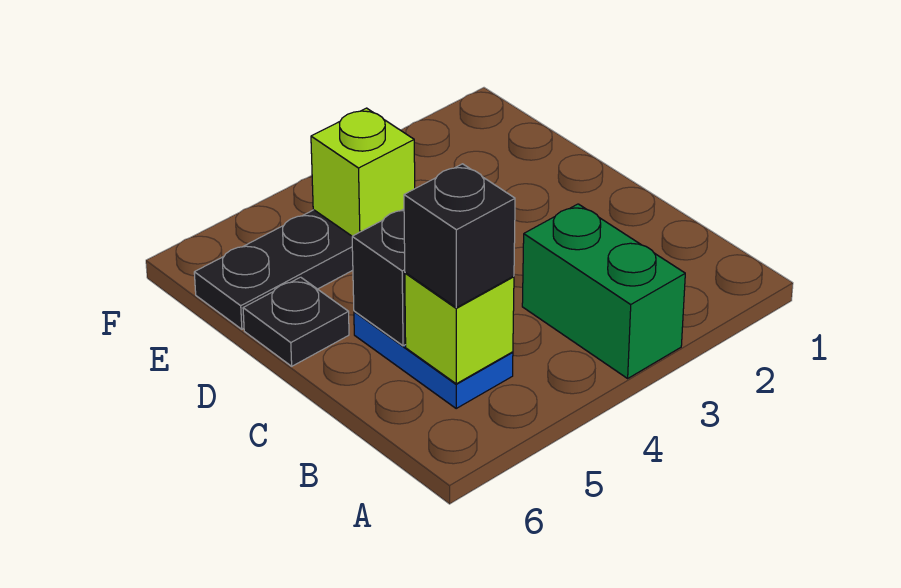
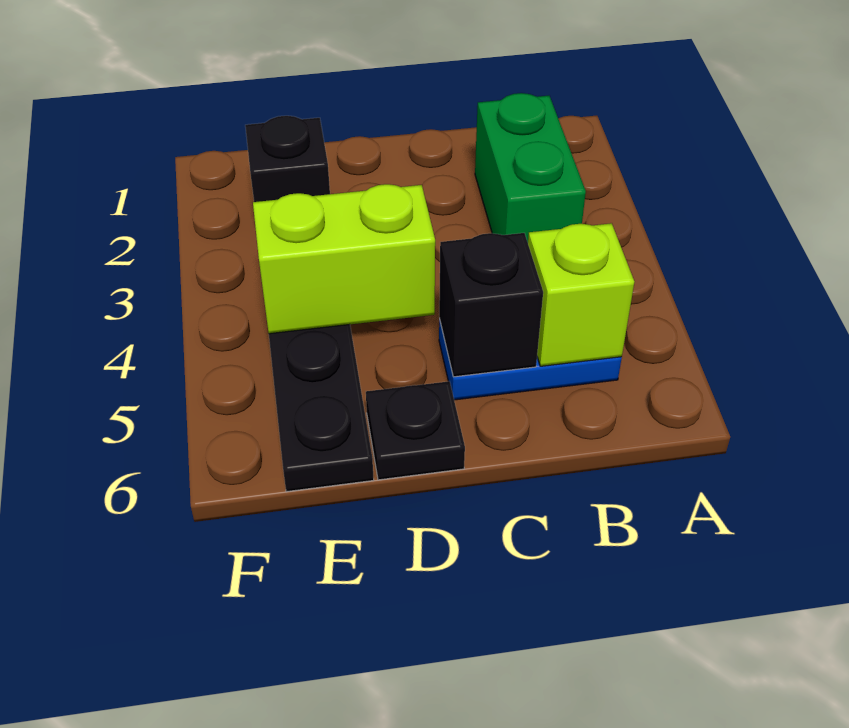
green brick A3:B3 level 1 -> green brick B2:B3 level 1
black brick B5 level 3 -> black brick E2 level 1
lime brick E4 level 2 -> lime brick D4:E4 level 2

